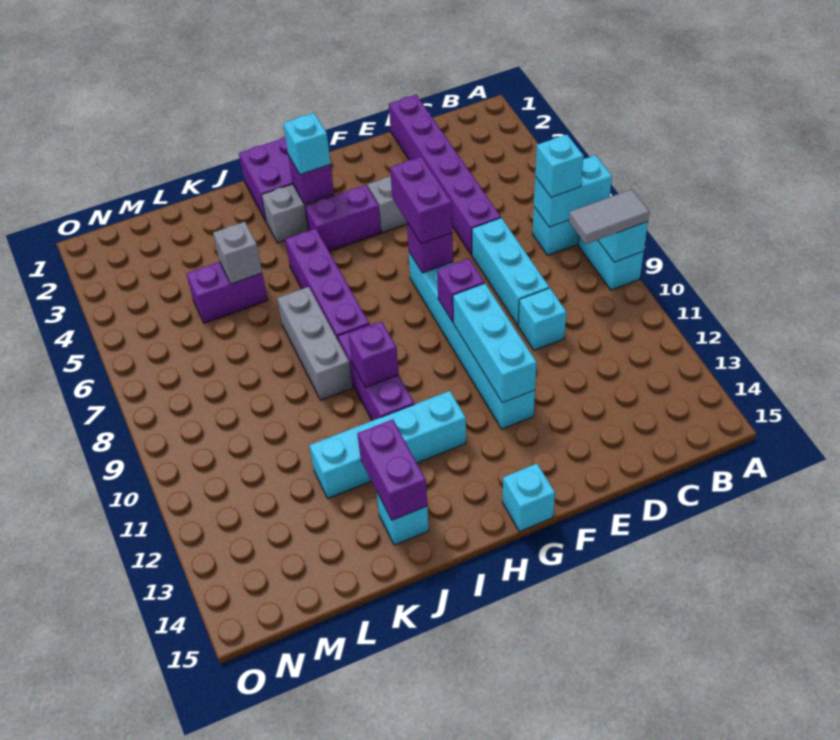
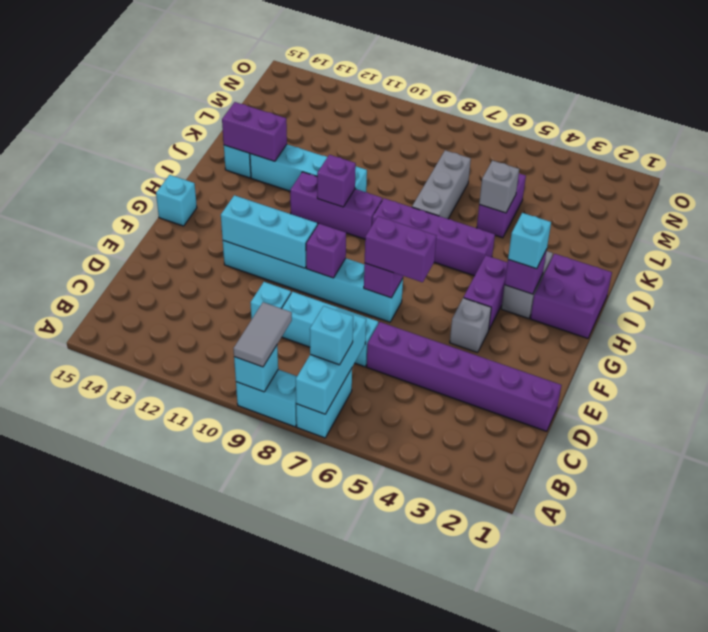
cyan brick A7:B7 level 2 -> cyan brick A7:C7 level 2
cyan brick H12:K12 level 1 -> cyan brick J10:J13 level 1
grey brick J7:J9 level 1 -> grey brick J7:L7 level 1

